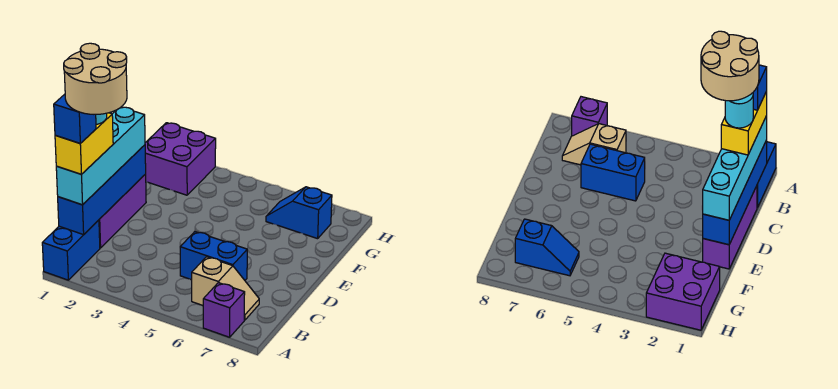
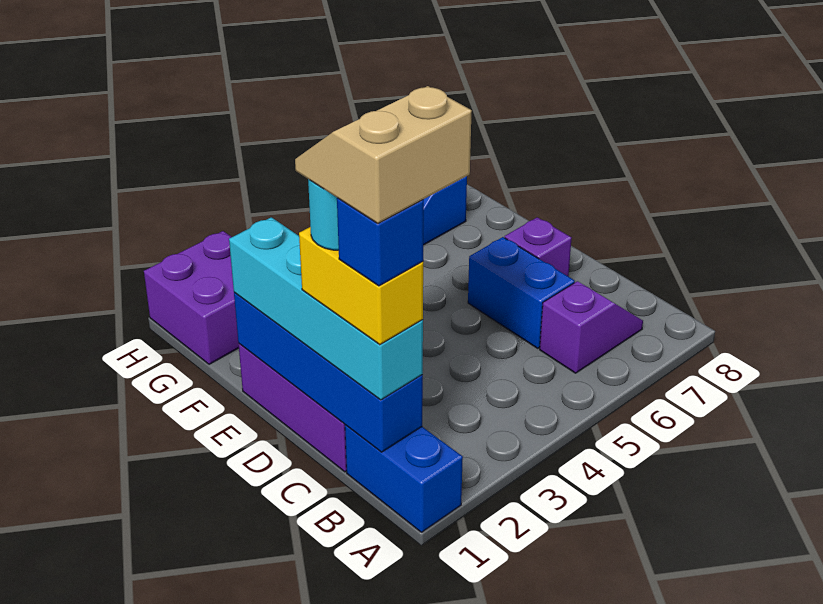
purple brick A7 level 1 -> purple brick D7 level 1
tan round brick B1:C2 level 6 -> tan slope B1:C2 level 6 top B
tan slope B6:B7 level 1 top 6 -> purple slope B6:B7 level 1 top 6
blue brick C5:C6 level 1 -> blue brick C6:D6 level 1

